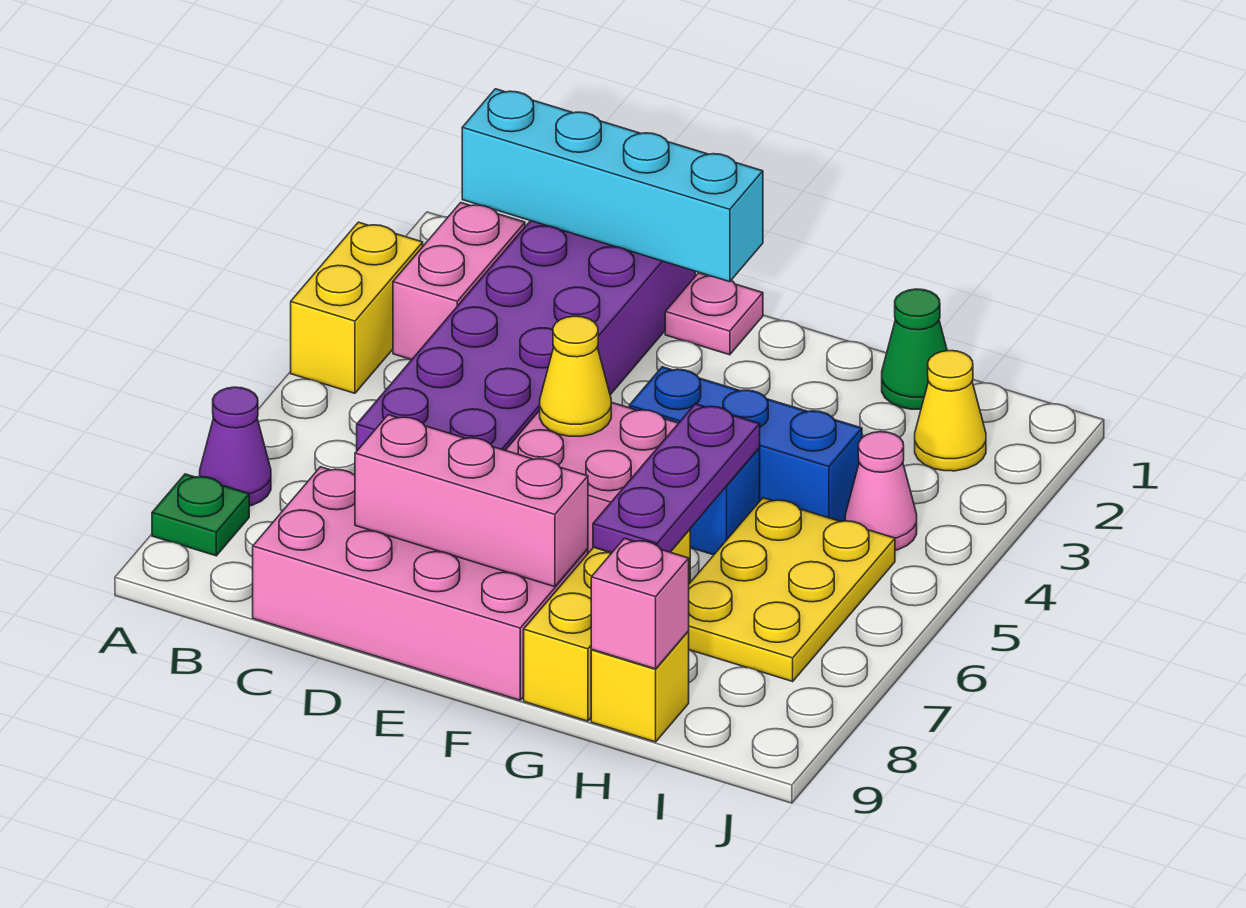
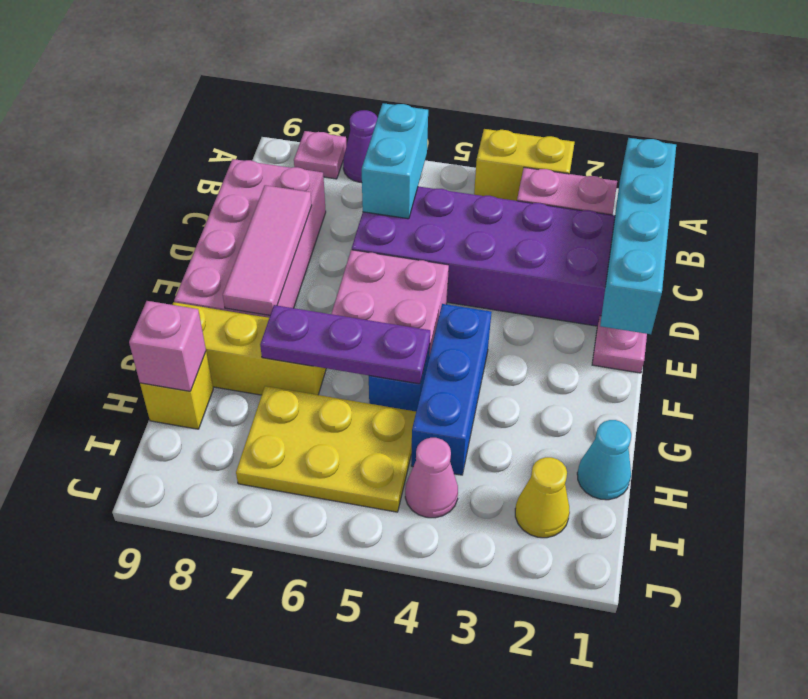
green plate A8 level 1 -> pink plate A8 level 1
none -> cyan brick B6:C6 level 2
pink brick D8:F8 level 2 -> pink tile D8:F8 level 2
yellow cone E5 level 2 -> none
green cone H1 level 1 -> cyan cone H1 level 1

